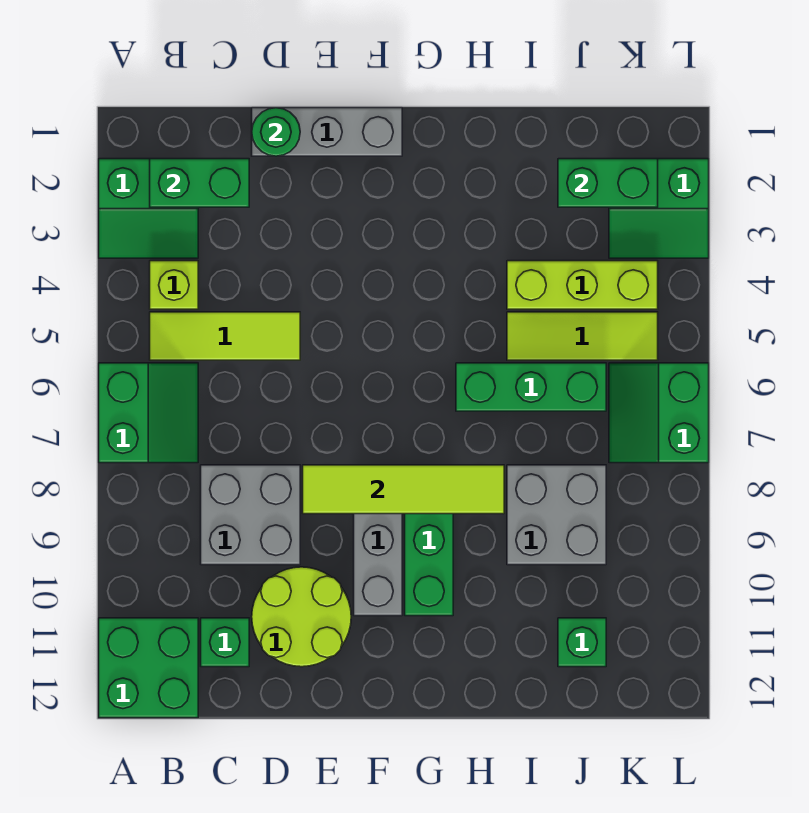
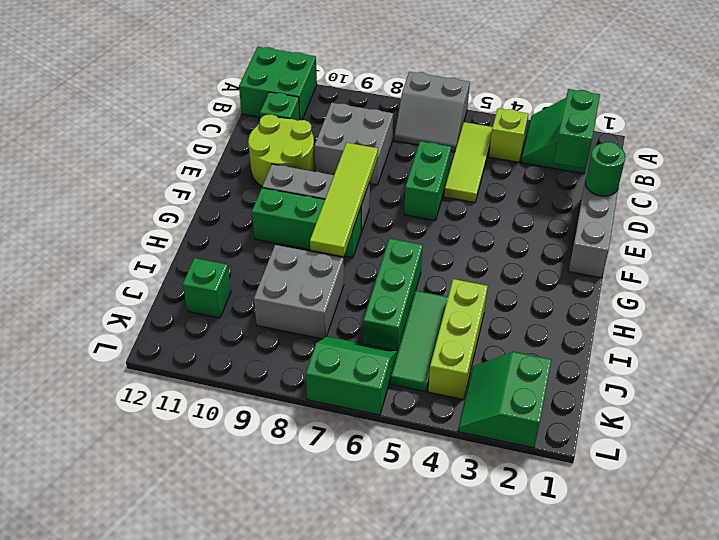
green slope A6:B7 level 1 top A -> grey slope A6:B7 level 1 top A
lime tile I5:K5 level 1 -> green tile I5:K5 level 1
green brick J2:K2 level 2 -> green brick D6:E6 level 1

